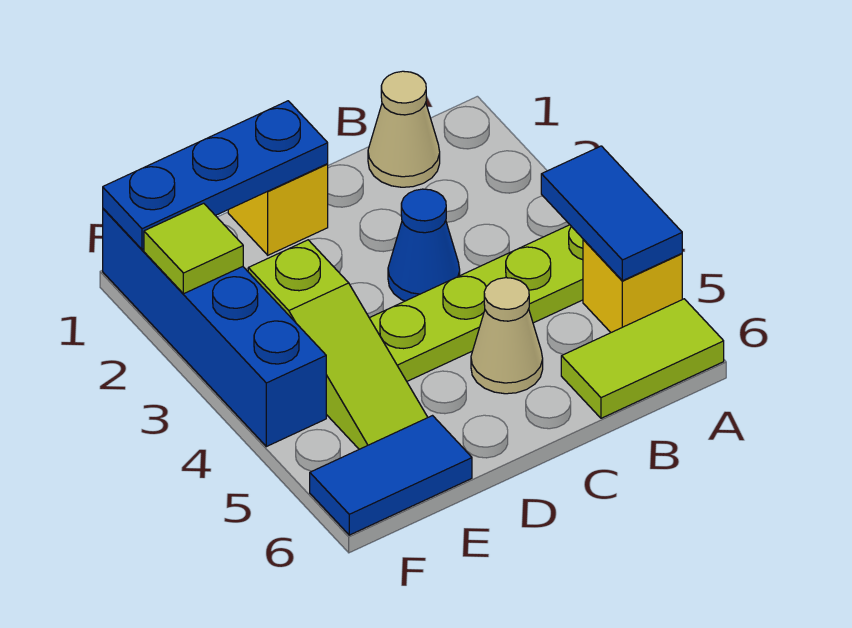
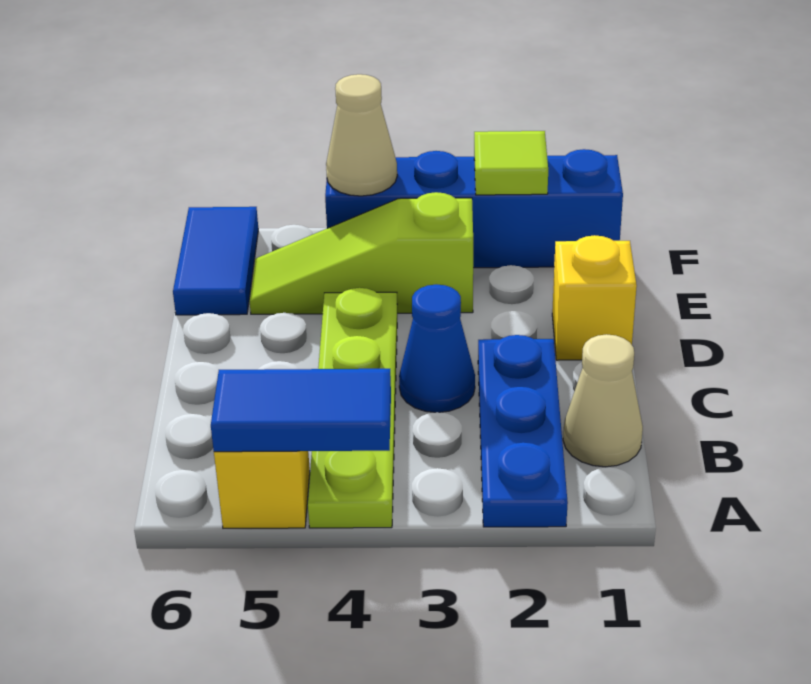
lime tile A6:B6 level 1 -> none
tan cone C5 level 1 -> tan cone F4 level 2
blue plate D1:F1 level 2 -> blue plate A2:C2 level 1

